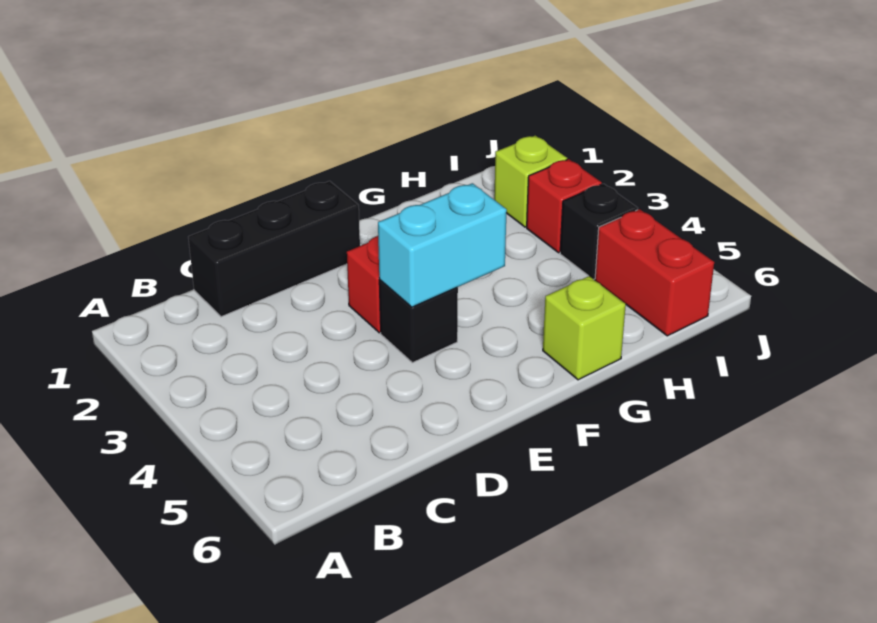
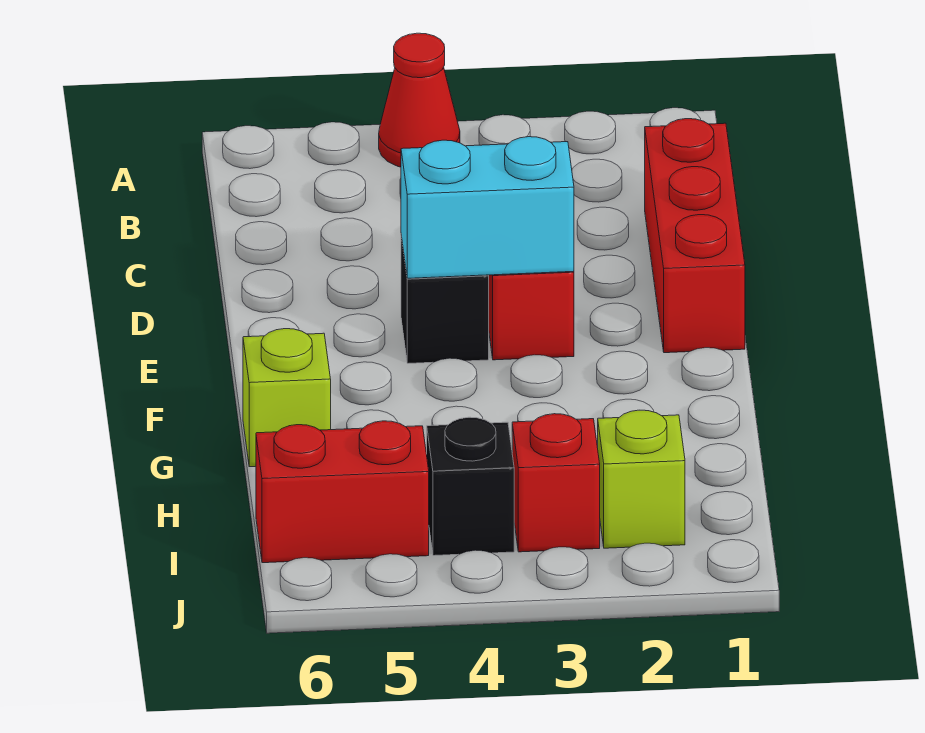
none -> red cone A4 level 1
black brick C1:E1 level 1 -> red brick C1:E1 level 1
cyan brick E4:F4 level 2 -> cyan brick E3:E4 level 2

